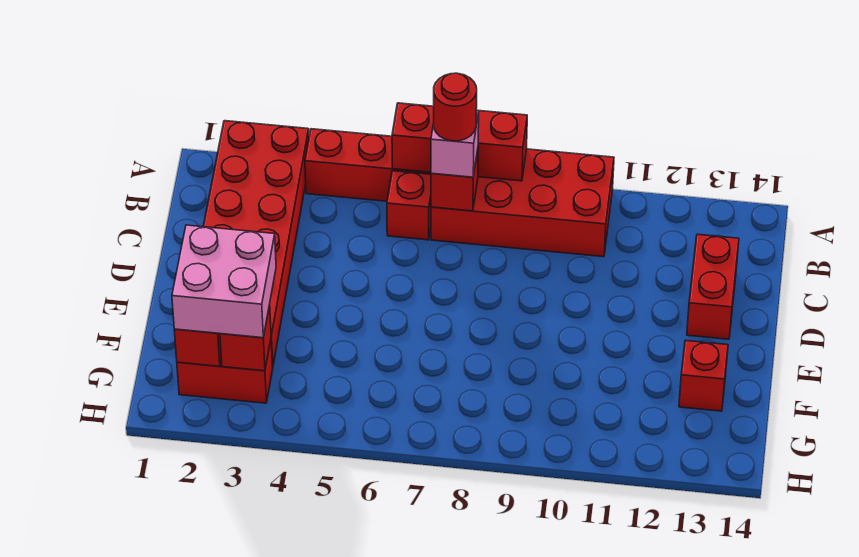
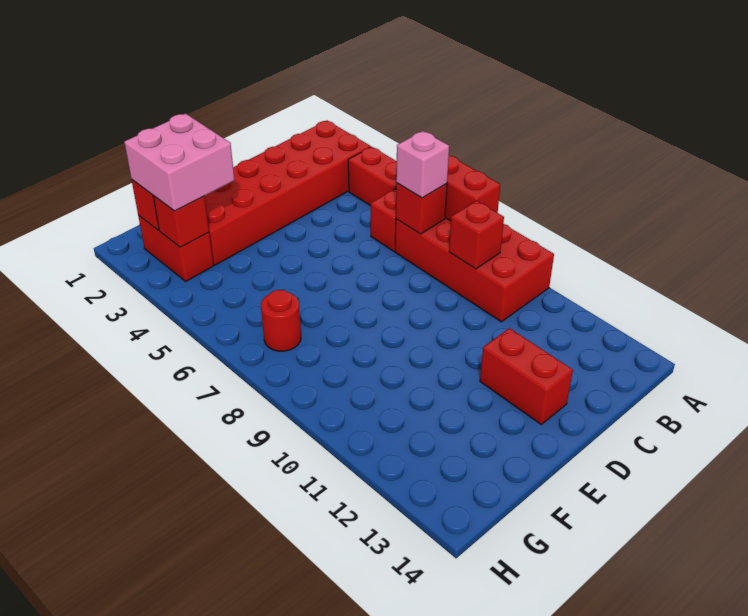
red round brick B7 level 4 -> red round brick G7 level 1
red brick C13:D13 level 1 -> red brick D12:D13 level 1
red brick F13 level 1 -> red brick B9 level 2

